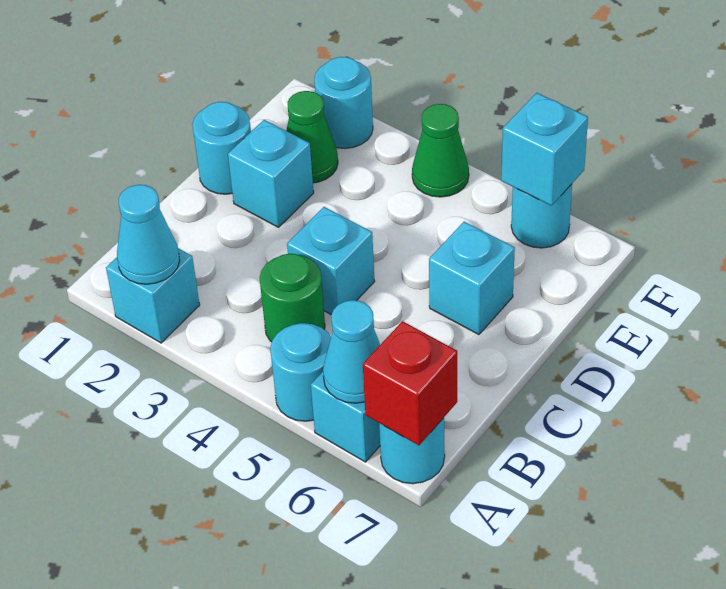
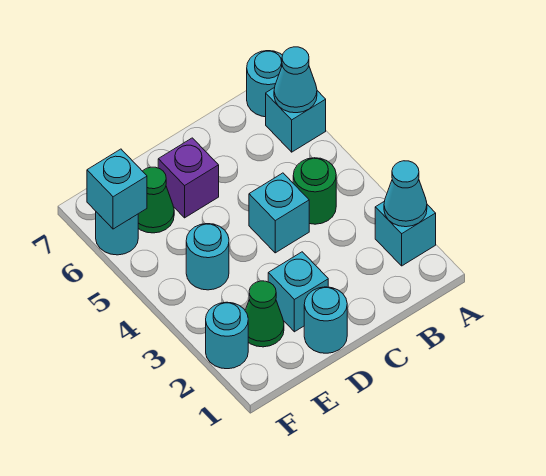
cyan round brick A5 level 1 -> cyan round brick E4 level 1
red brick A7 level 2 -> none
cyan brick D6 level 1 -> purple brick D6 level 1
green cone F4 level 1 -> green cone E6 level 1

